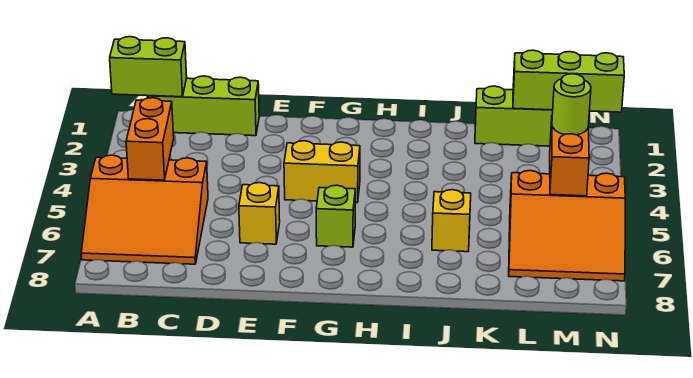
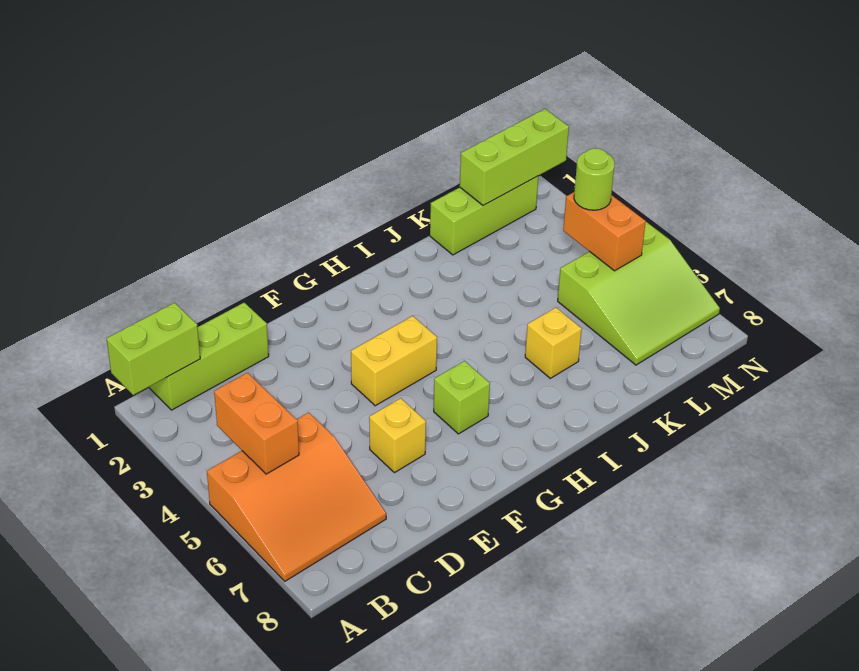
orange slope L5:N7 level 1 top 5 -> lime slope L5:N7 level 1 top 5

